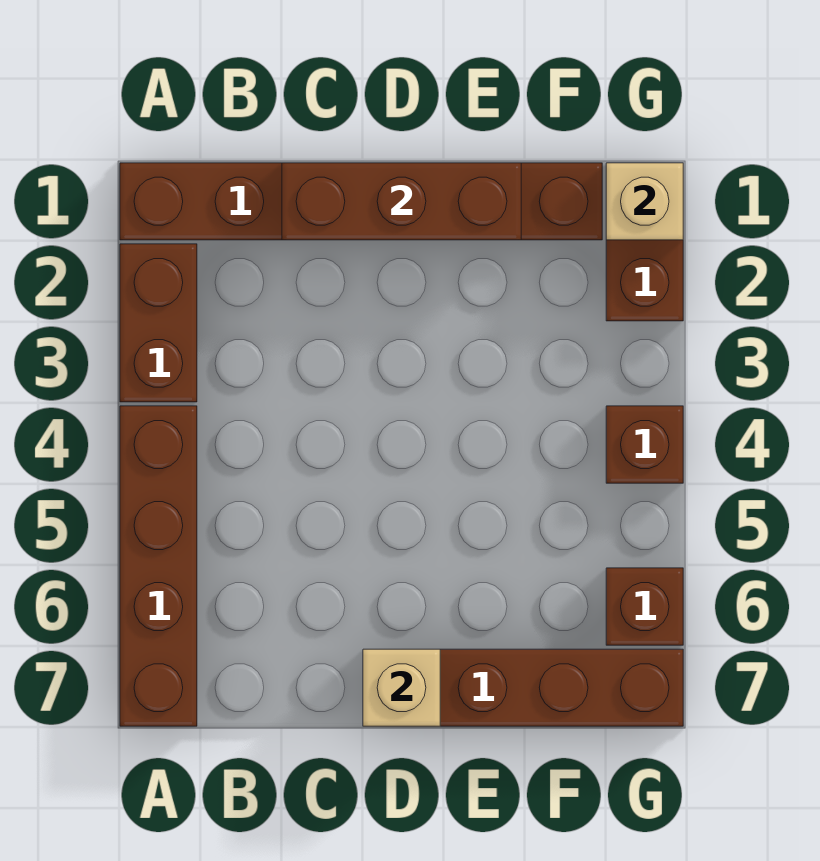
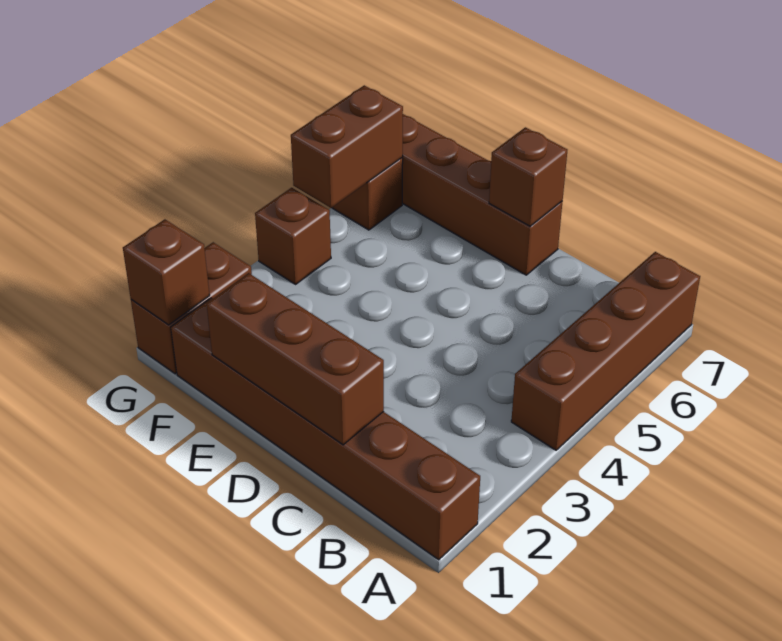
brown brick A2:A3 level 1 -> brown brick G5:G6 level 2
tan brick D7 level 2 -> brown brick D7 level 2
tan brick G1 level 2 -> brown brick G1 level 2

